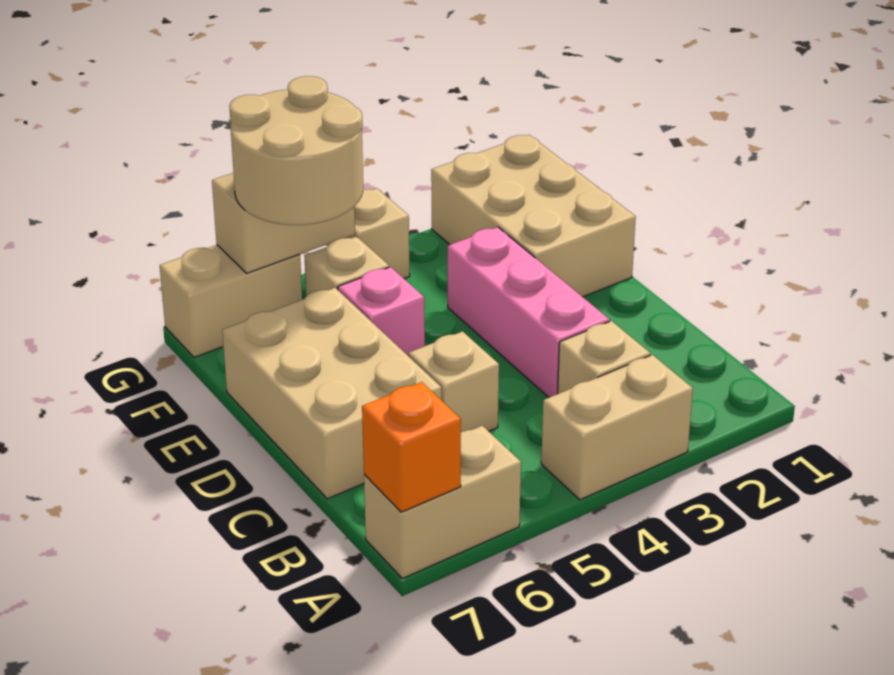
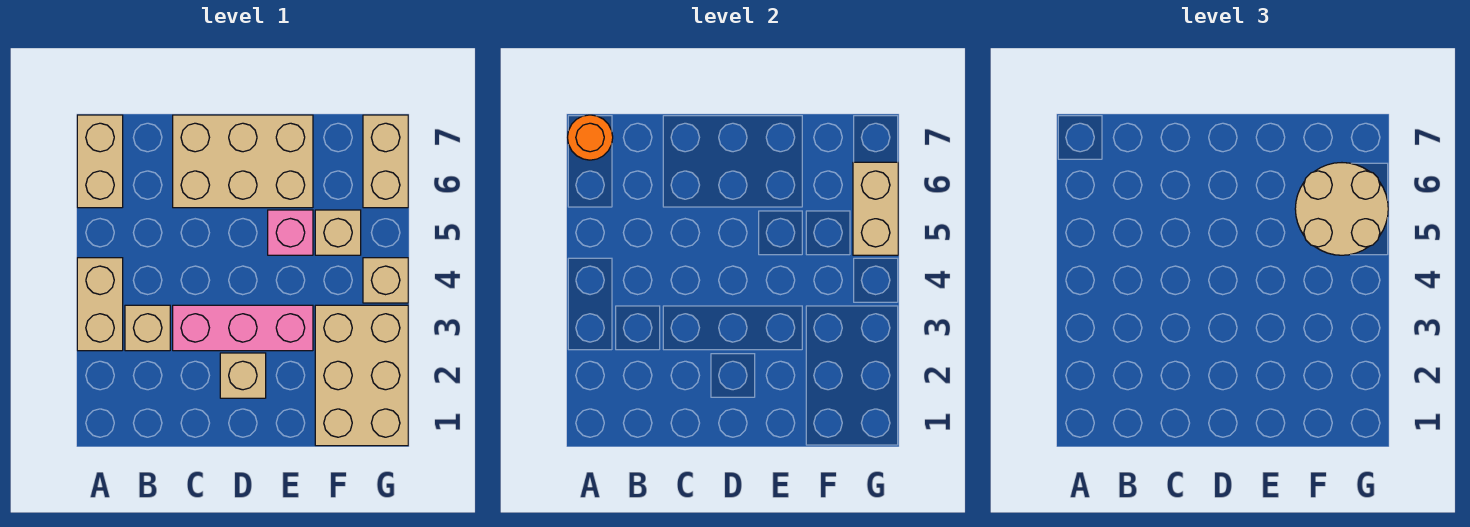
orange brick A7 level 2 -> orange round brick A7 level 2
tan brick C5 level 1 -> tan brick D2 level 1
tan brick E1:G2 level 1 -> tan brick F1:G3 level 1

